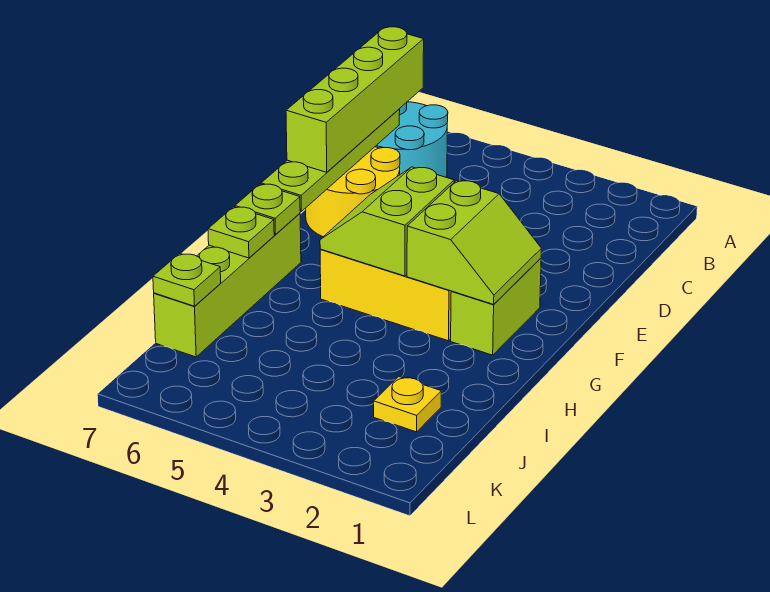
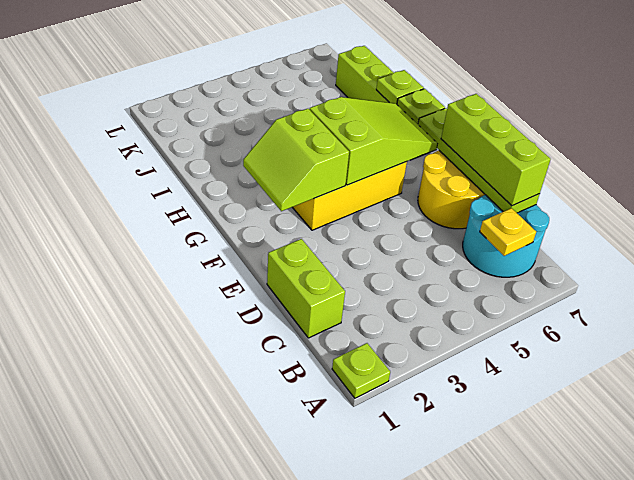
lime brick B7:E7 level 3 -> lime brick C7:E7 level 3
lime brick F2:G2 level 1 -> lime brick C1:D1 level 1
lime slope F4:G5 level 2 top 4 -> lime slope F4:G6 level 2 top 4
yellow plate J2 level 1 -> yellow plate B6 level 2
lime plate J7 level 2 -> lime plate A1 level 1

